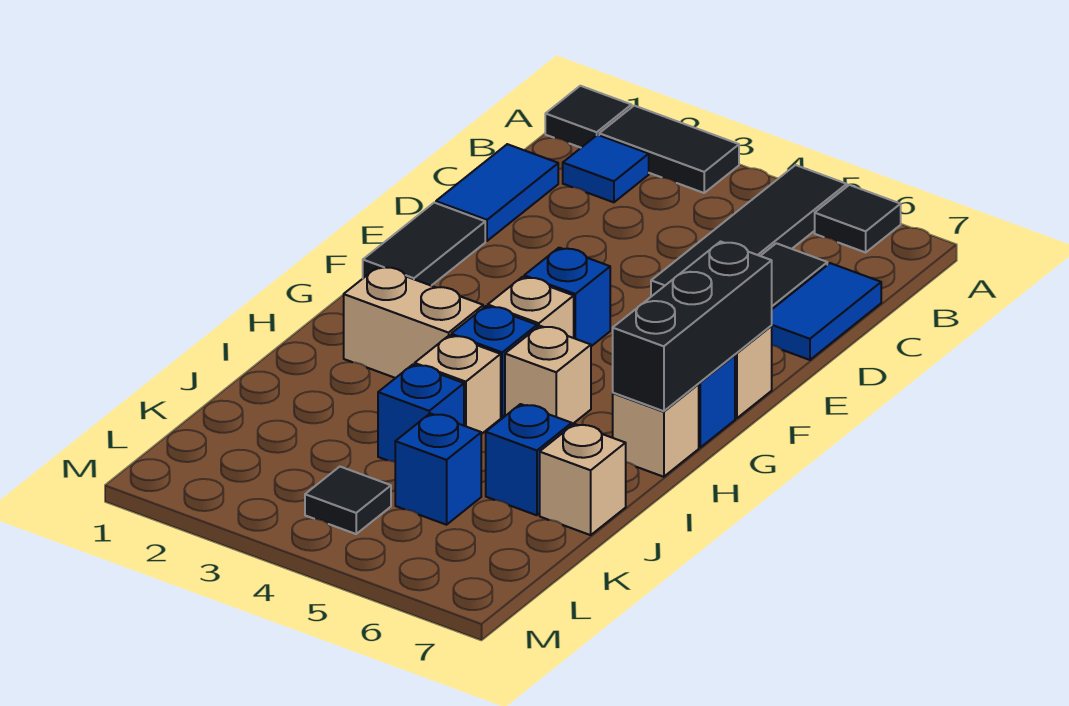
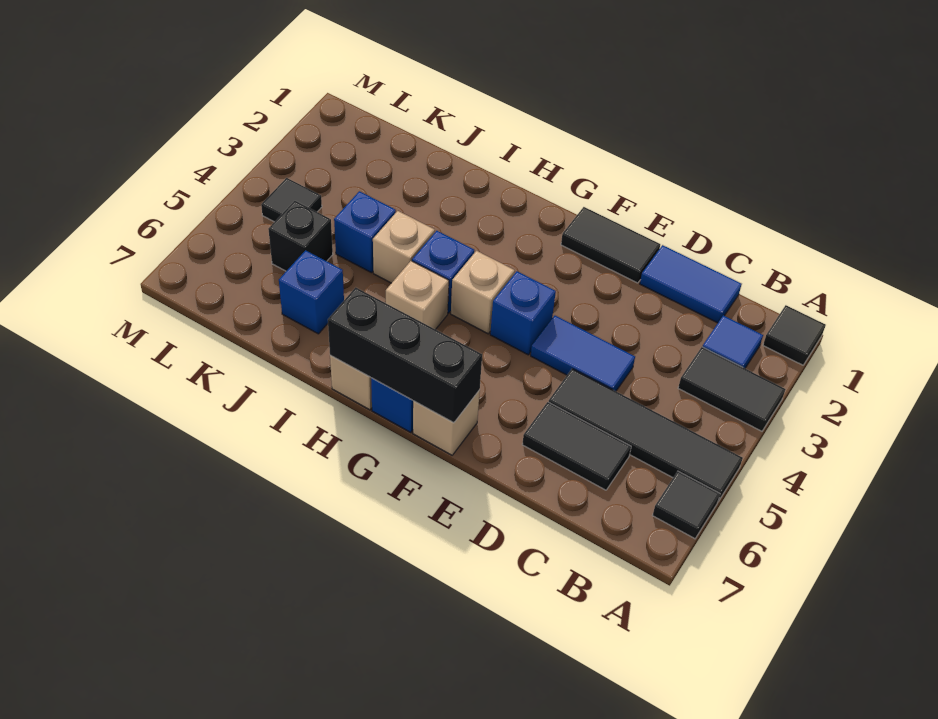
black tile A2:A3 level 1 -> black tile A3:B3 level 1
blue tile C7:D7 level 1 -> blue tile D4:E4 level 1
tan brick H2:H3 level 1 -> none
tan brick J7 level 1 -> none
blue brick K5 level 1 -> black brick K5 level 1

